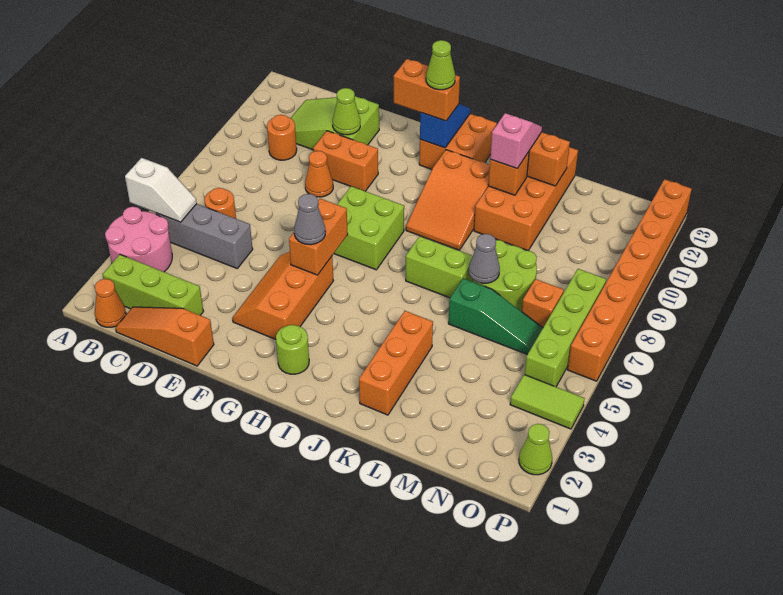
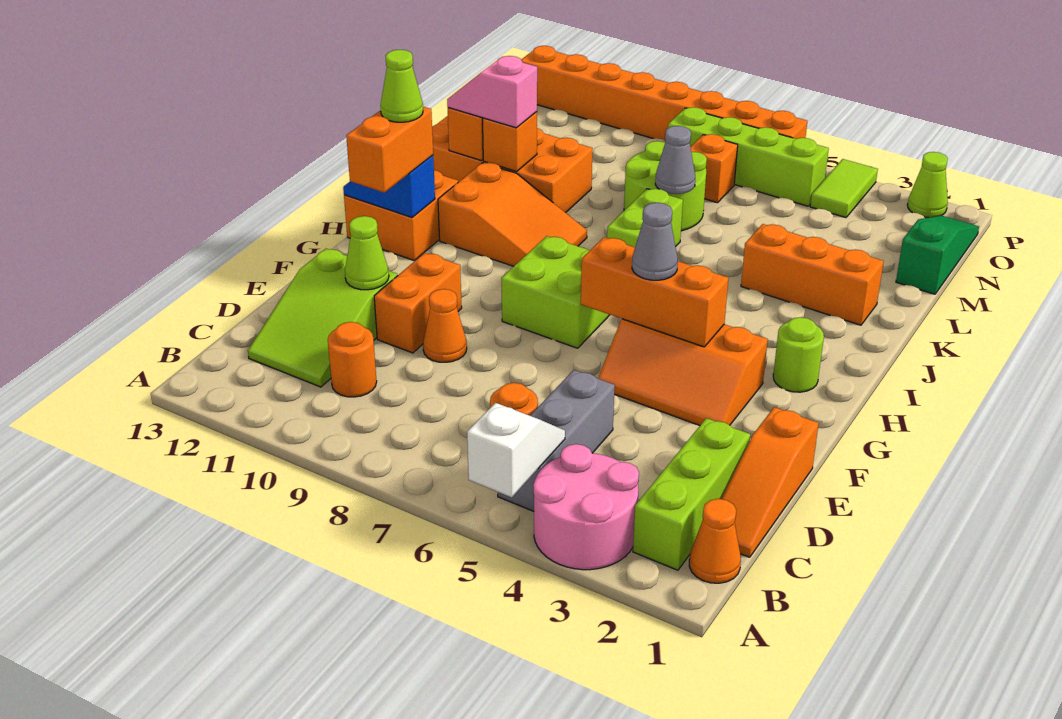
orange brick G5:G6 level 2 -> orange brick G4:G6 level 2
green slope L6:N6 level 1 top L -> green slope M1:O1 level 1 top M

